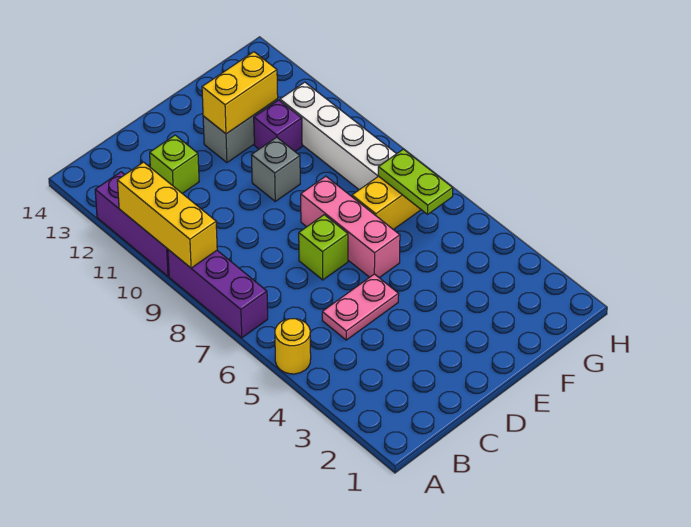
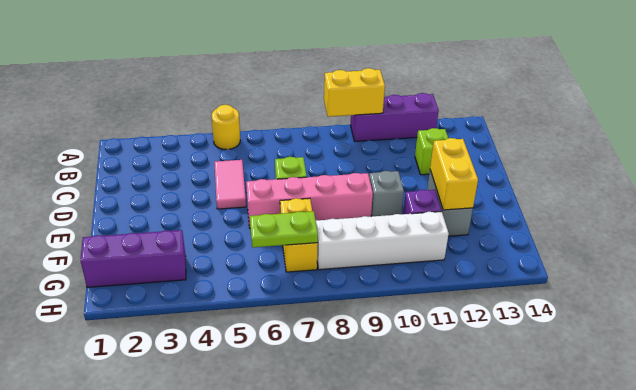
purple brick A7:A9 level 1 -> purple brick G1:G3 level 1
yellow brick A9:A11 level 2 -> yellow brick A9:A10 level 2
pink plate C5:D5 level 1 -> pink tile C5:D5 level 1
pink brick E6:E8 level 1 -> pink brick E6:E9 level 1

